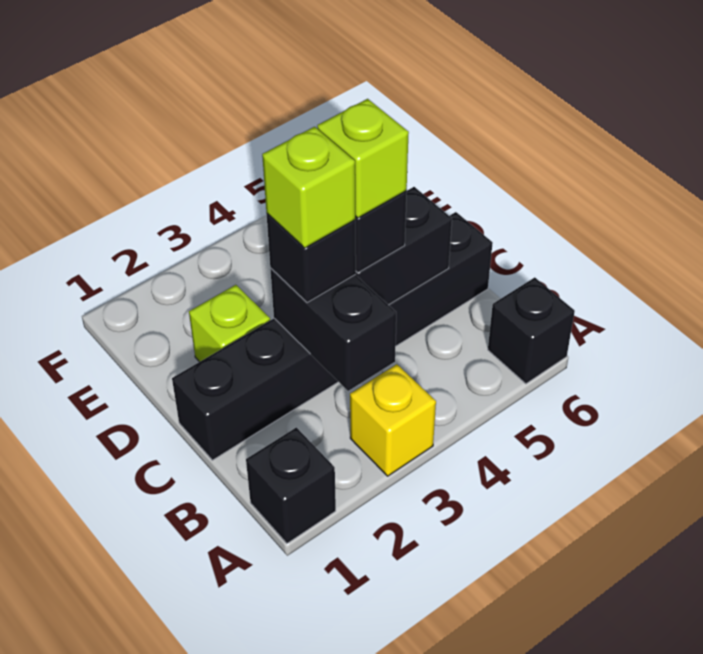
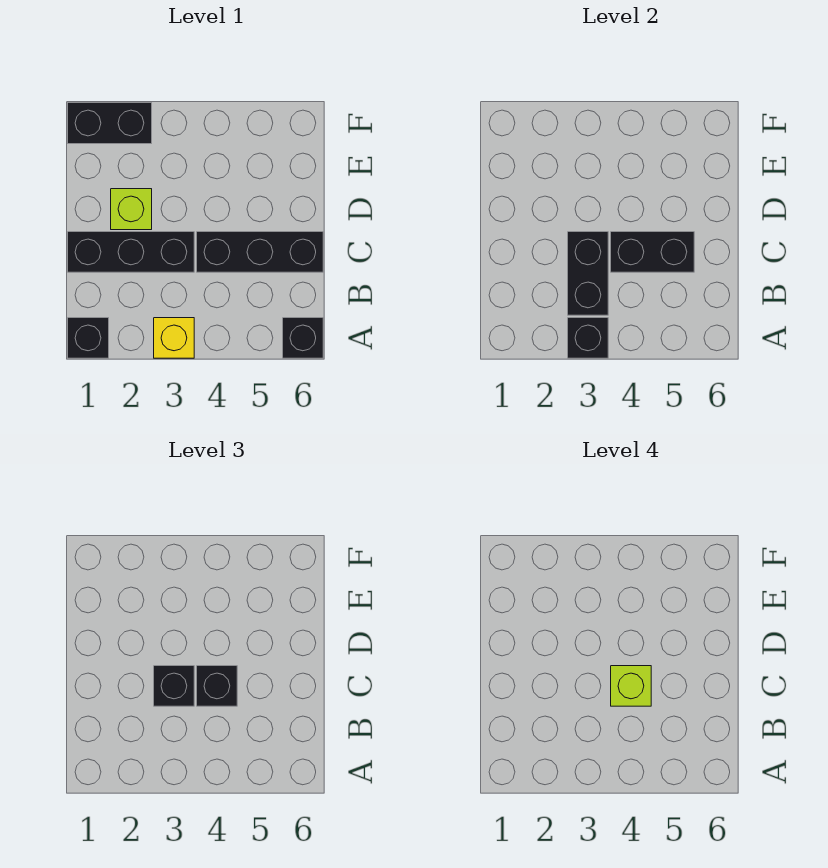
none -> black brick A3 level 2
lime brick C3 level 4 -> none
none -> black brick F1:F2 level 1

